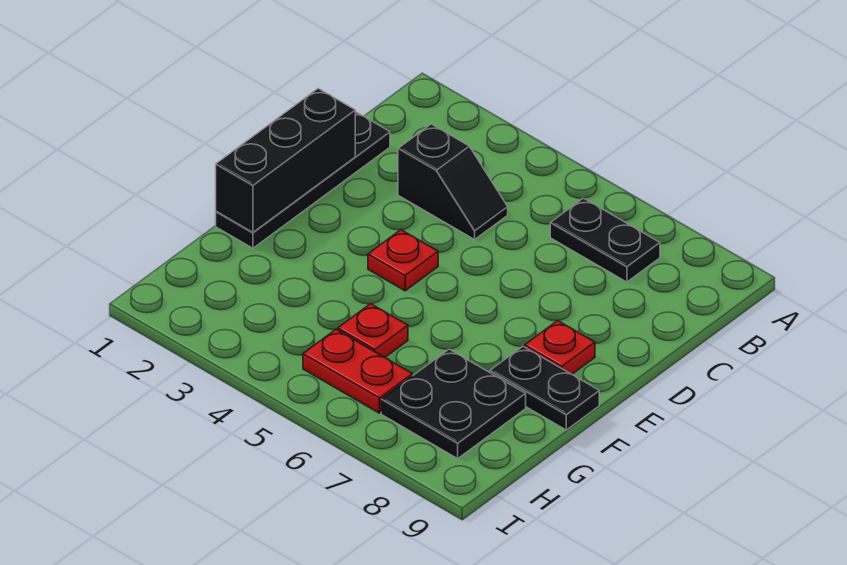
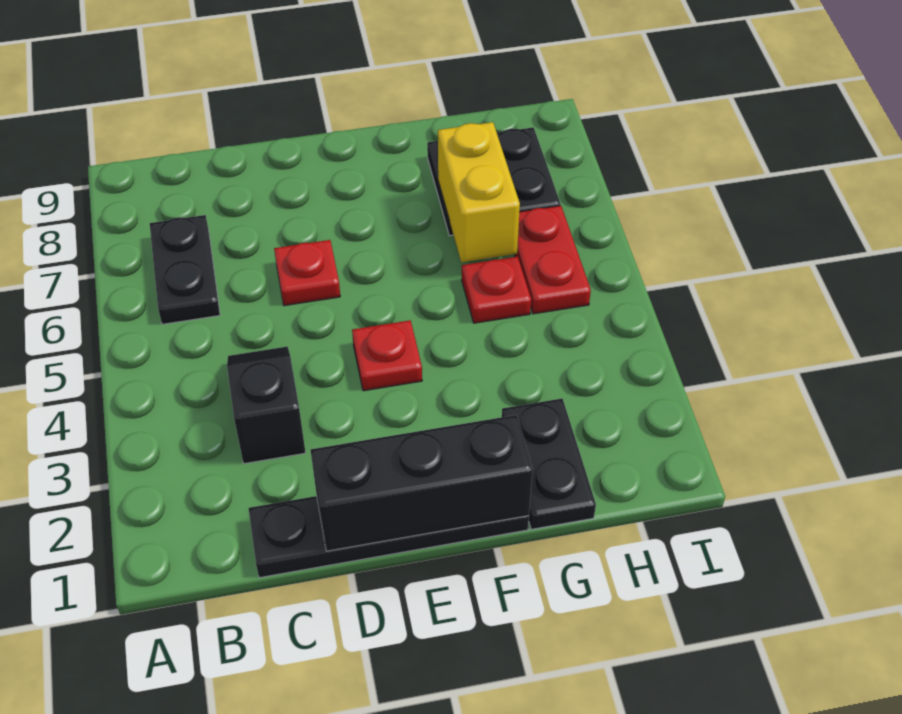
red plate E8 level 1 -> red plate D6 level 1
black plate F8:F9 level 1 -> black plate G1:G2 level 1
none -> yellow brick G6:G7 level 2

